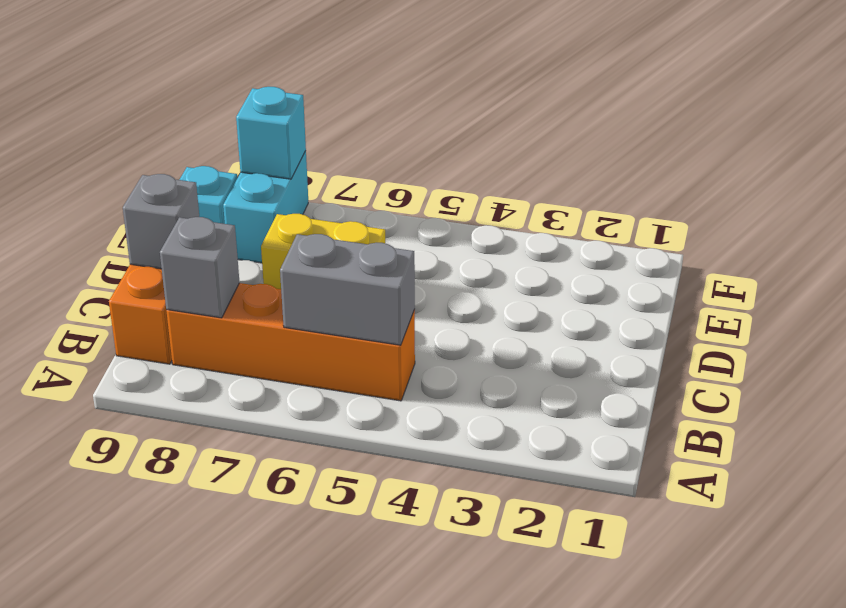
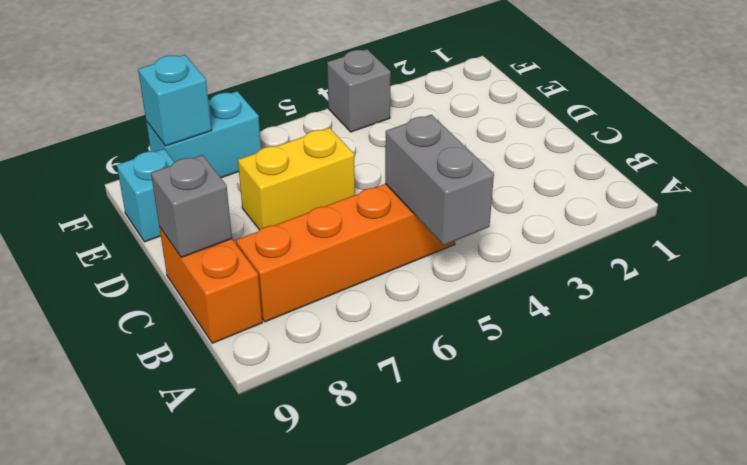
grey brick B5:B6 level 2 -> grey brick A5:B5 level 2
grey brick B8 level 2 -> grey brick F4 level 1
cyan brick E8:F8 level 1 -> cyan brick F7:F8 level 1

